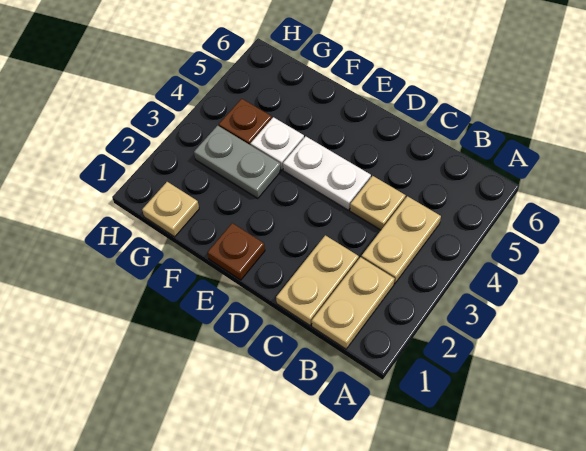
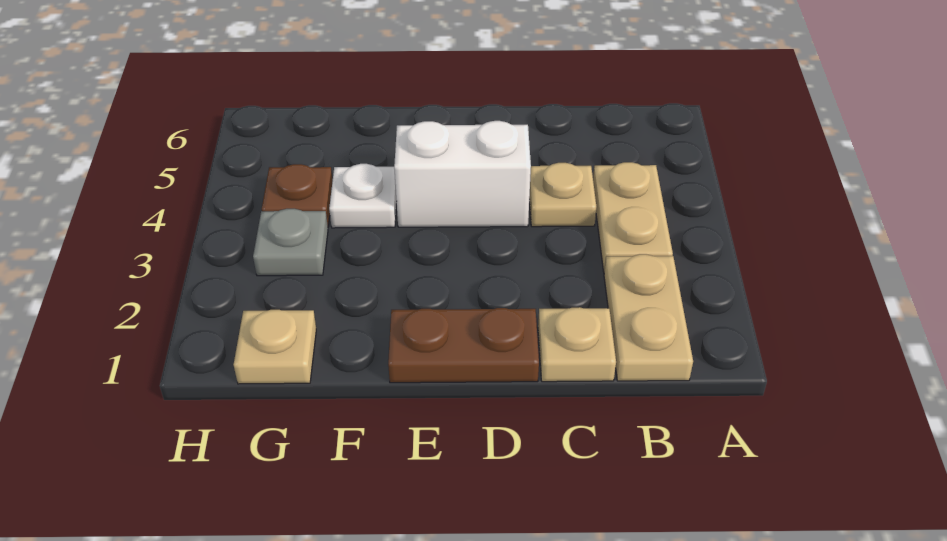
tan plate C1:C2 level 1 -> tan plate C1 level 1
white plate D4:E4 level 1 -> white brick D4:E4 level 1
brown plate E1 level 1 -> brown plate D1:E1 level 1
grey plate F3:G3 level 1 -> grey plate G3 level 1

